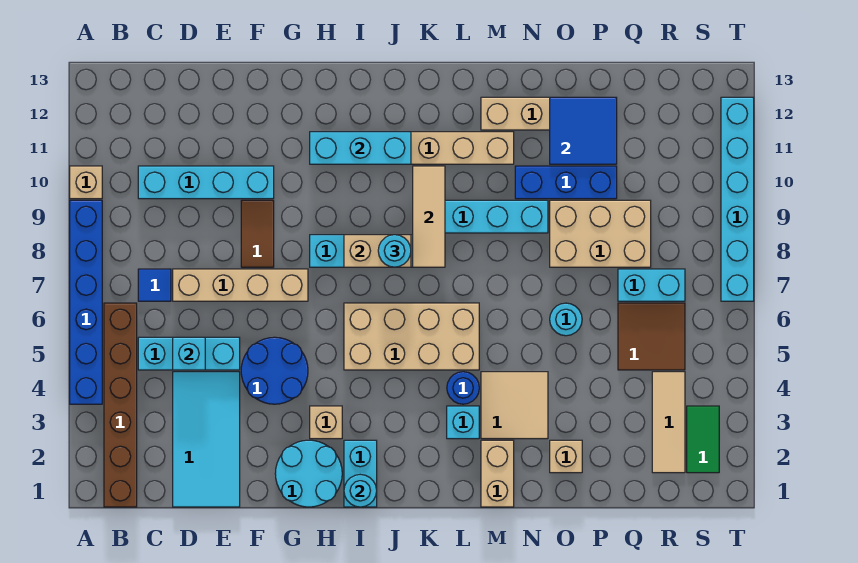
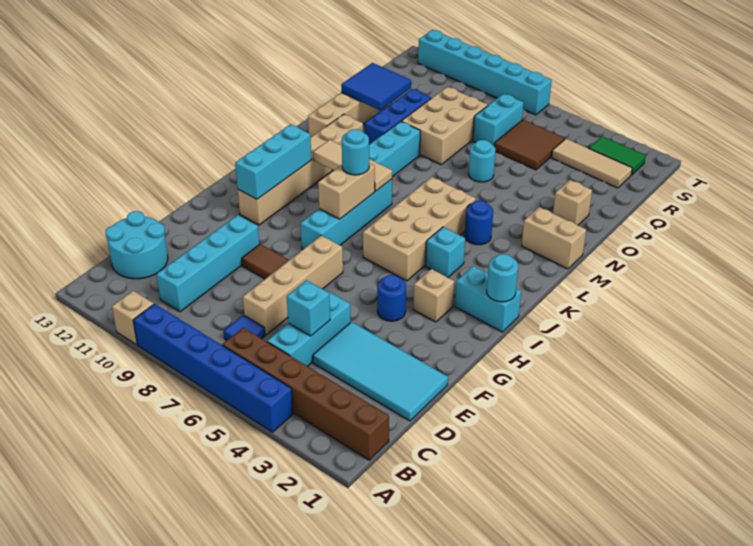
blue round brick F4:G5 level 1 -> blue round brick G4 level 1
cyan round brick G1:H2 level 1 -> cyan round brick C12:D13 level 1
cyan brick L3 level 1 -> cyan brick J4 level 1
tan tile M3:N4 level 1 -> none

